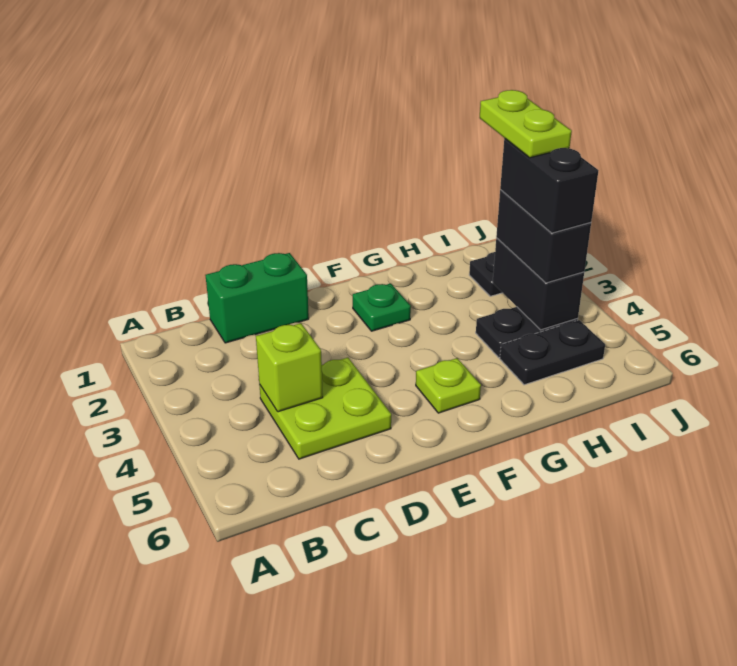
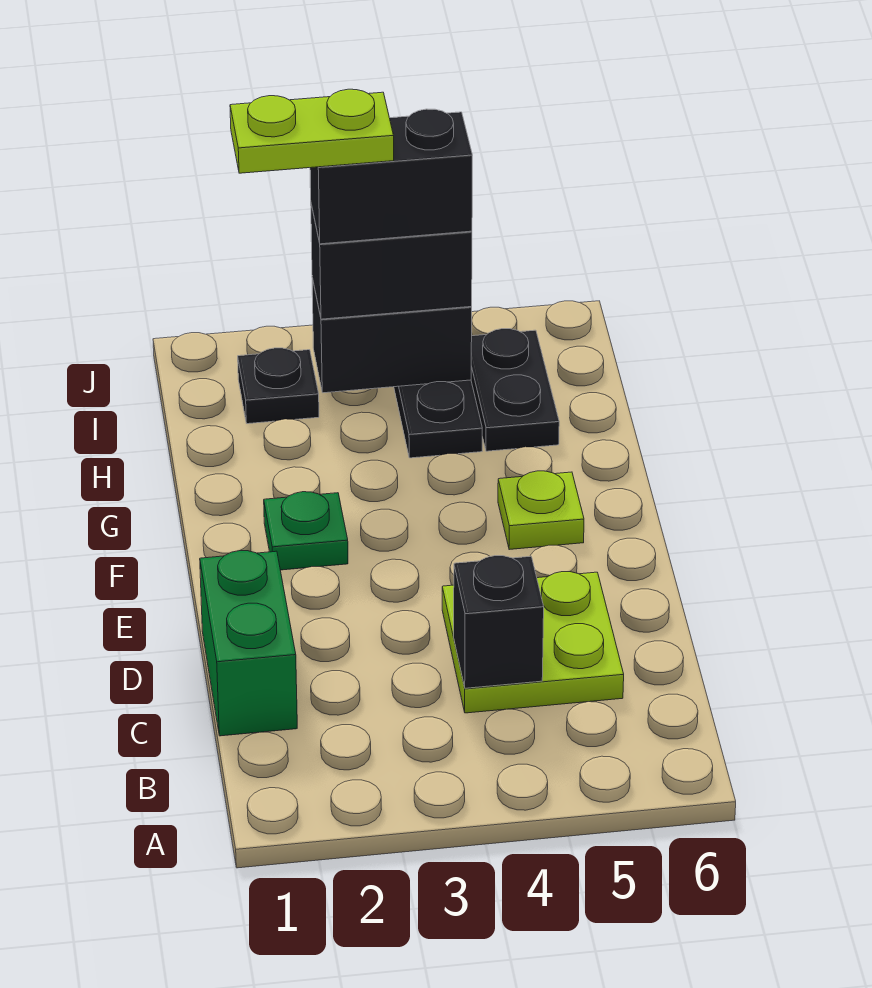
lime brick C4 level 2 -> black brick C4 level 2

